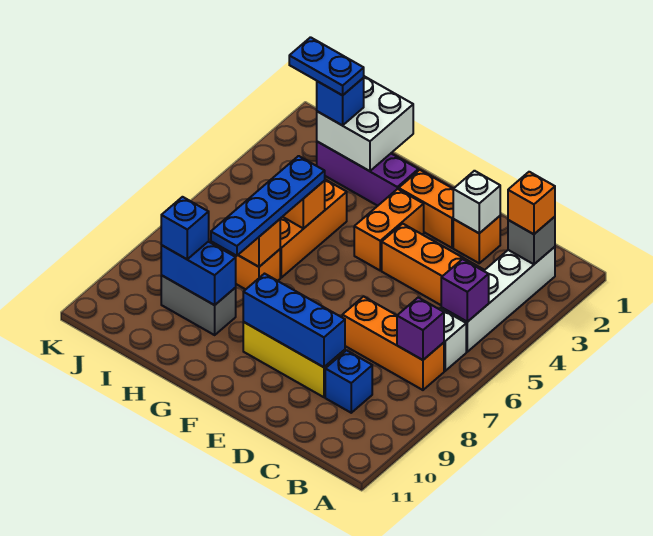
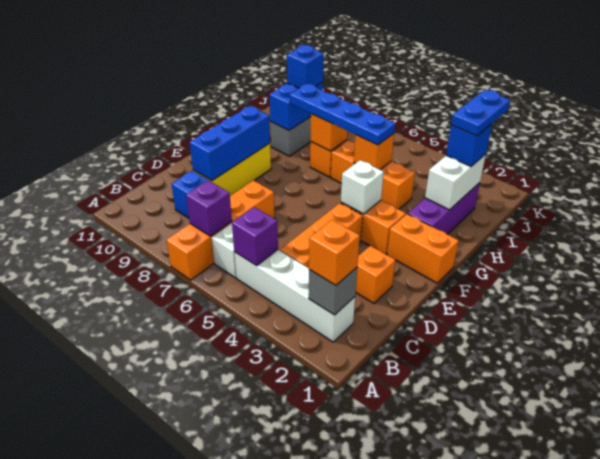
orange brick B7:D7 level 1 -> orange brick A7:D7 level 1
white brick D2 level 2 -> white brick F4 level 2
orange brick E2:F2 level 1 -> orange brick F1:F2 level 1
white brick H1:I2 level 2 -> white brick H2:I2 level 2

